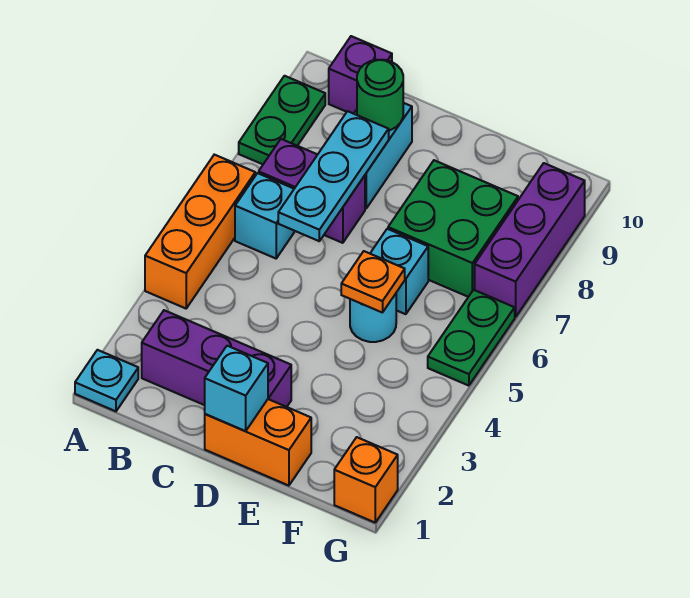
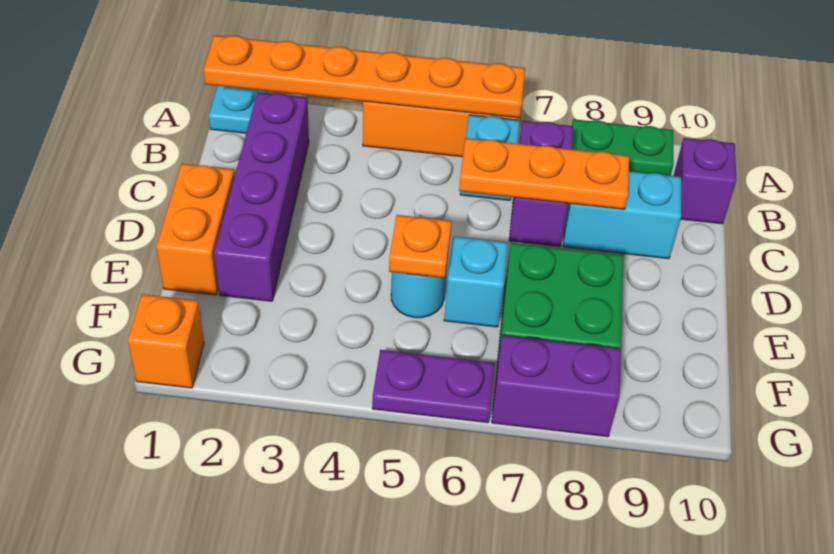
none -> orange plate A1:A6 level 2
purple brick B2:D2 level 1 -> purple brick B2:E2 level 1
cyan plate C6:C8 level 2 -> orange plate C6:C8 level 2
green round brick C9 level 2 -> none
cyan brick D1 level 2 -> none
green plate G5:G6 level 1 -> purple plate G5:G6 level 1
purple brick G7:G9 level 1 -> purple brick G7:G8 level 1

